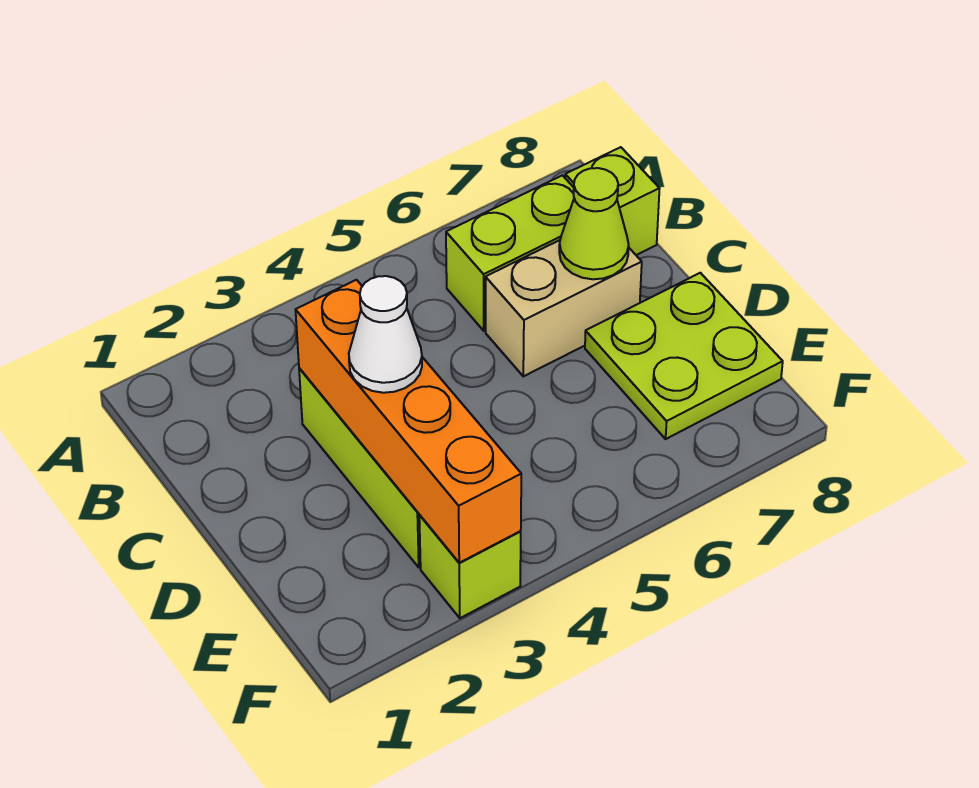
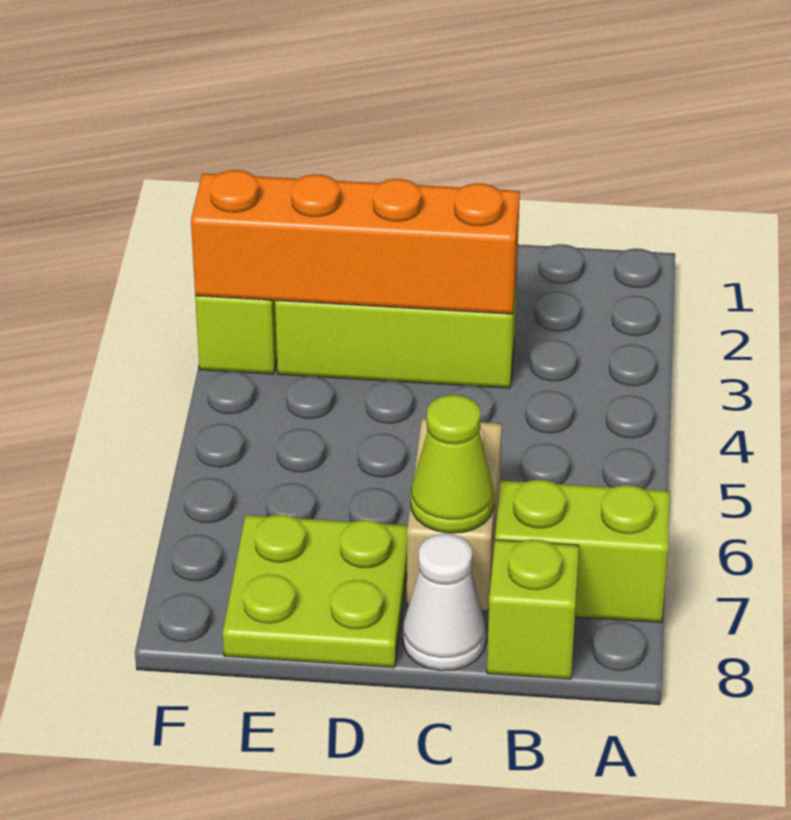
lime brick B6:B7 level 1 -> lime brick A7:B7 level 1
white cone D3 level 3 -> white cone C8 level 1

